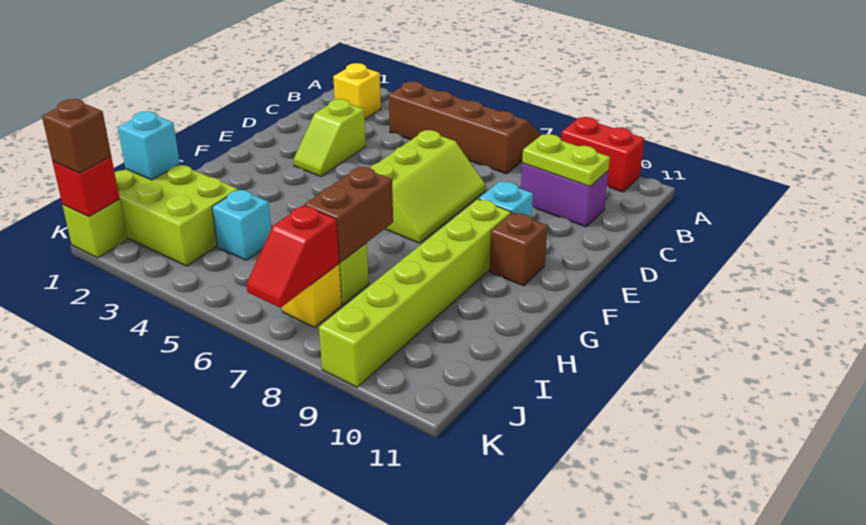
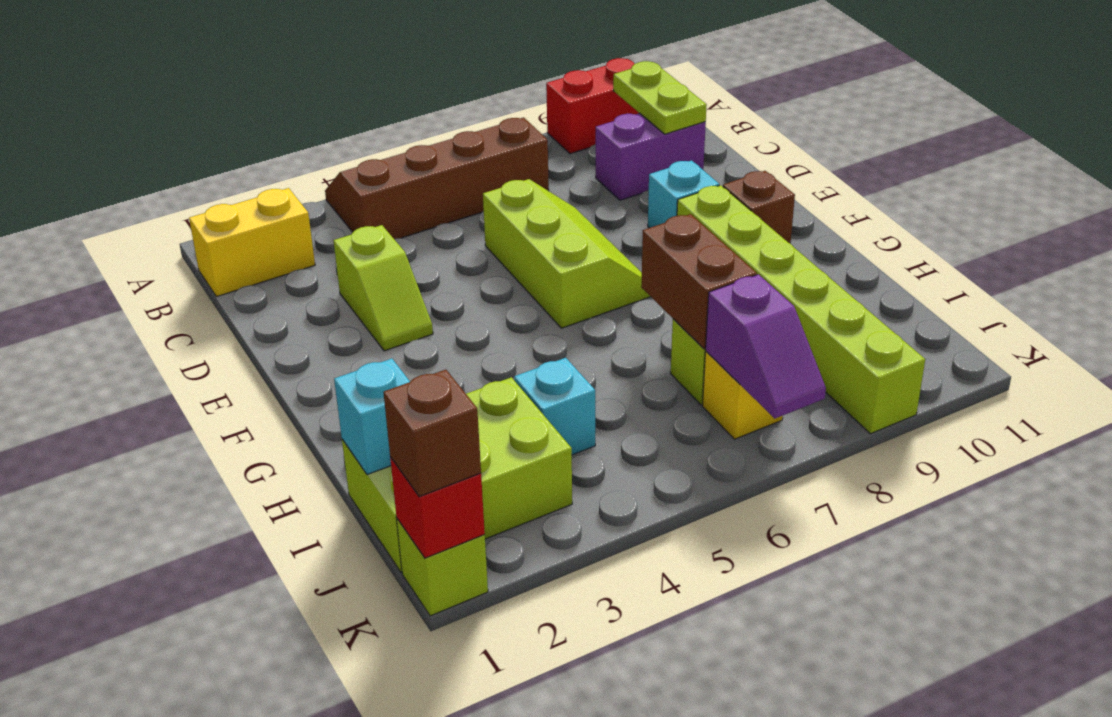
yellow brick B2 level 1 -> yellow brick B1:B2 level 1
lime plate C9:C10 level 2 -> lime plate B10:C10 level 2
red slope J7:K7 level 2 top J -> purple slope J7:K7 level 2 top J

